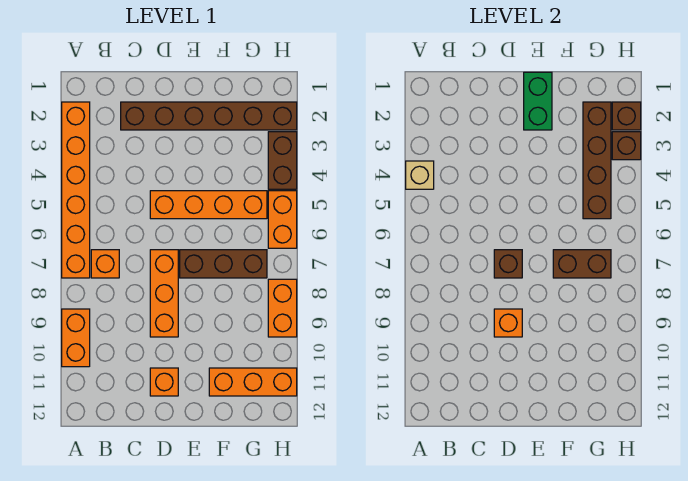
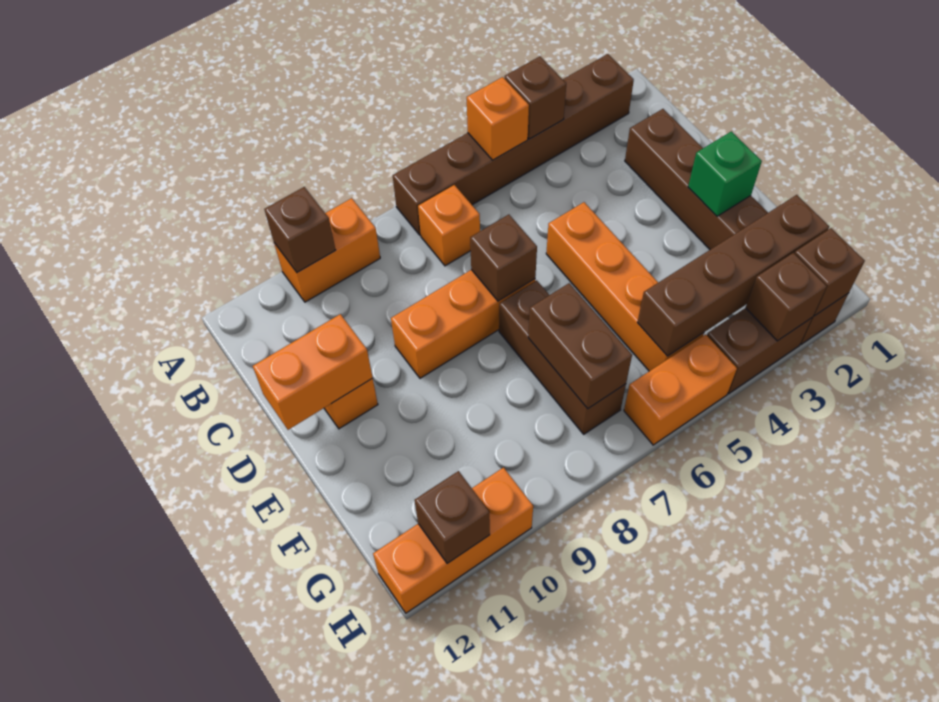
orange brick A2:A7 level 1 -> brown brick A2:A7 level 1
tan brick A4 level 2 -> brown brick A4 level 2
none -> brown brick A10 level 2
orange brick D9 level 2 -> orange brick A5 level 2
green brick E1:E2 level 2 -> green brick E2 level 2
orange brick F11:H11 level 1 -> orange brick H10:H12 level 1
orange brick H8:H9 level 1 -> orange brick D11:D12 level 2
none -> brown brick H11 level 2

